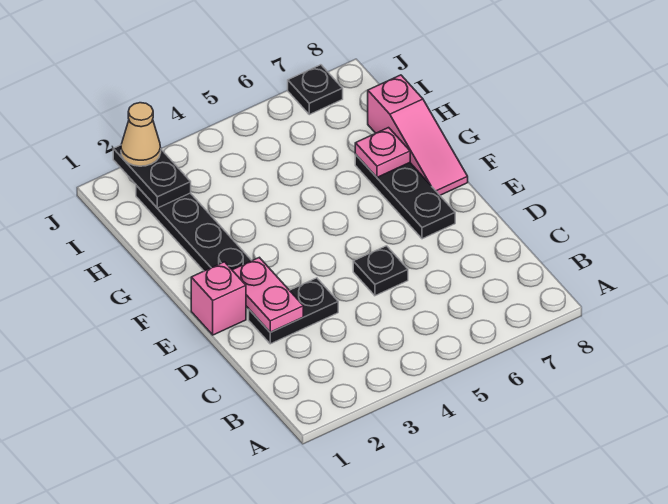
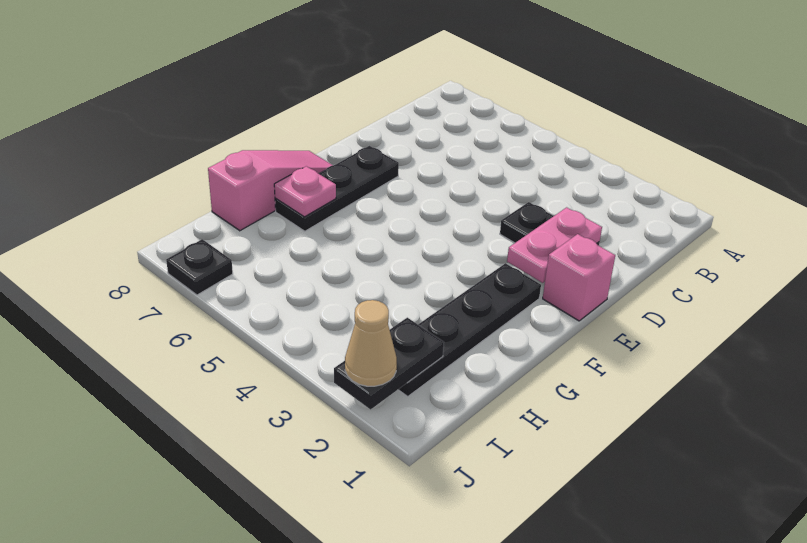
black plate D5 level 1 -> none

